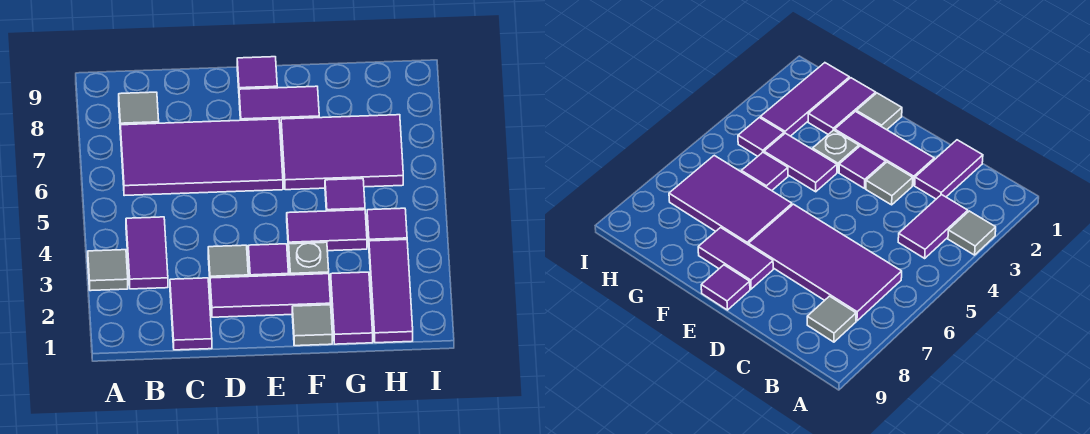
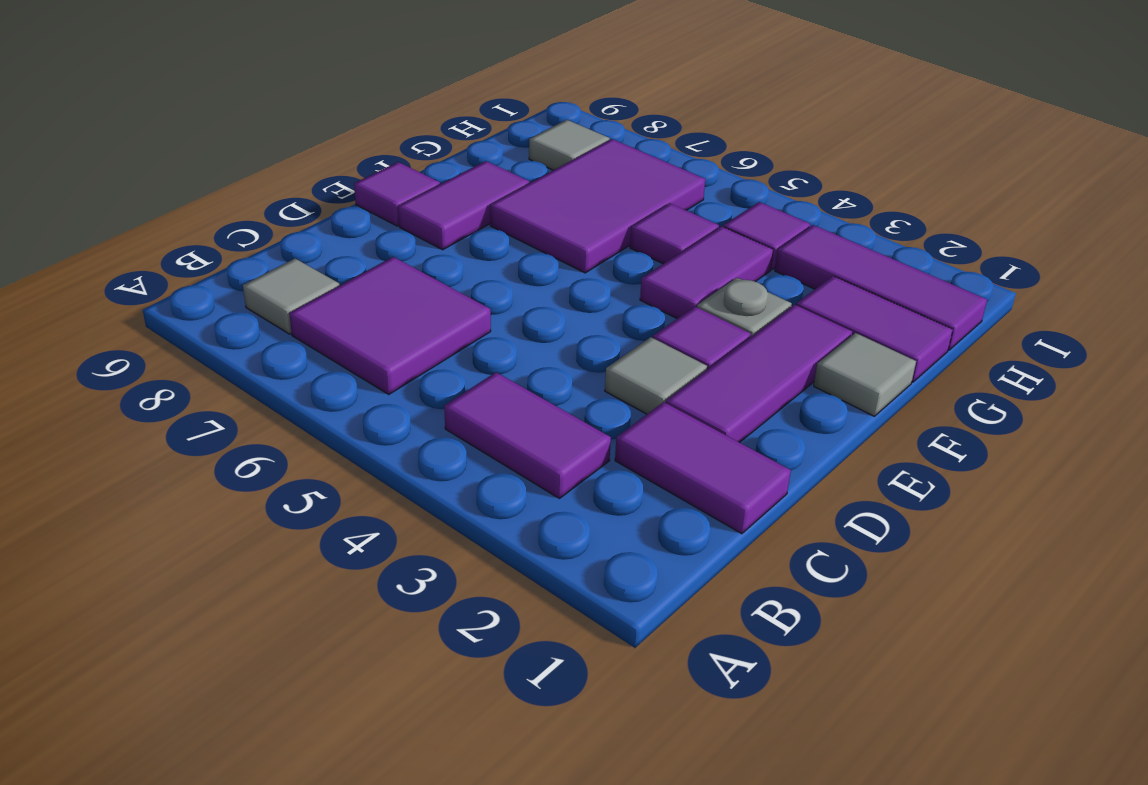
grey tile A3 level 1 -> grey tile H8 level 1
purple tile B6:E7 level 1 -> purple tile B6:C7 level 1

